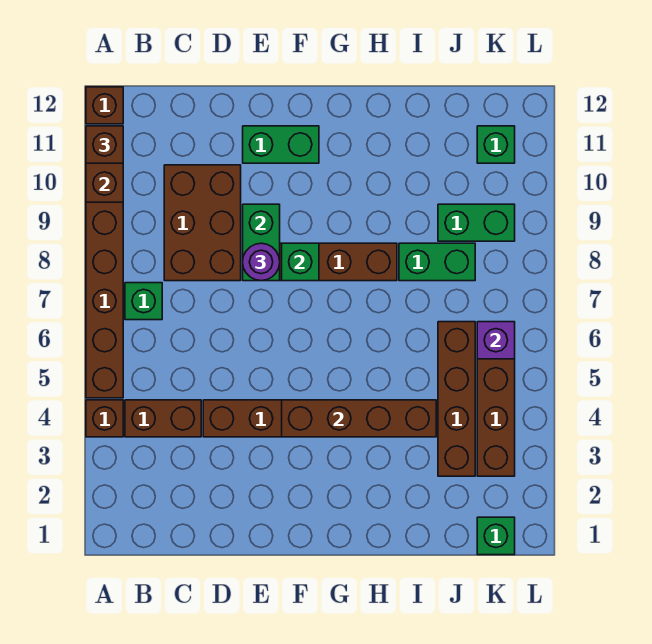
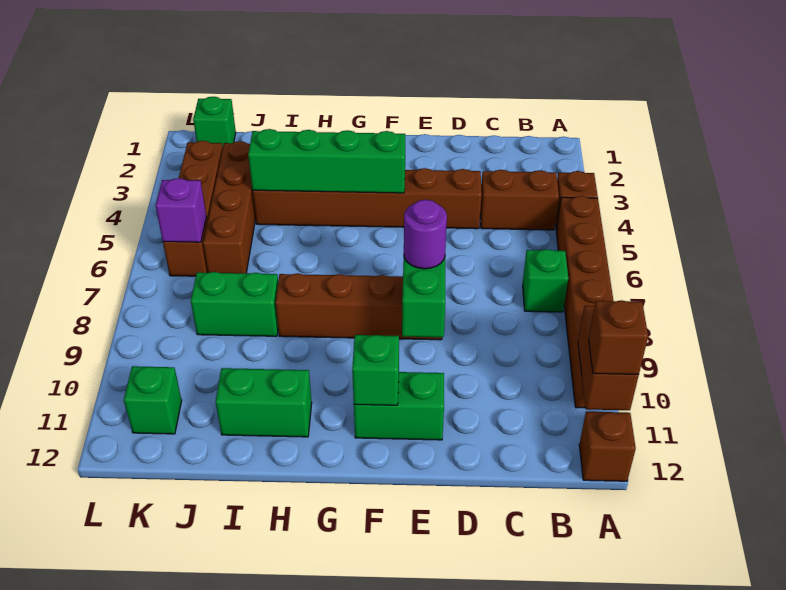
brown brick C8:D10 level 1 -> none
brown brick F4:I4 level 2 -> green brick F4:I4 level 2
green brick F8 level 2 -> green brick F11 level 2
green brick J9:K9 level 1 -> green brick H11:I11 level 1

